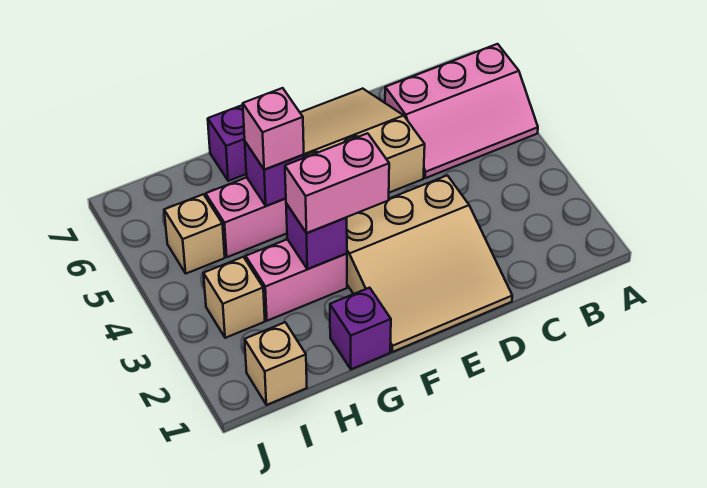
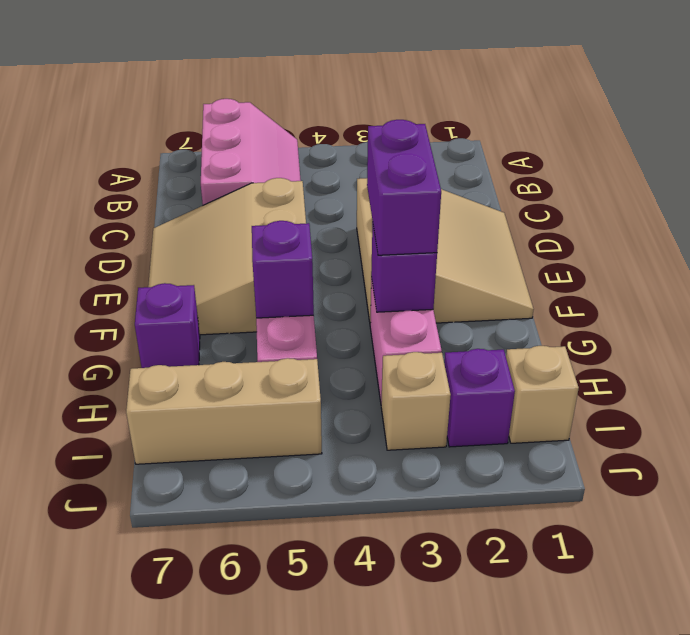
pink brick F3:G3 level 3 -> purple brick F3:G3 level 3
purple brick G1 level 1 -> purple brick I2 level 1
pink brick G5 level 3 -> none
tan brick I5 level 1 -> tan brick I5:I7 level 1

